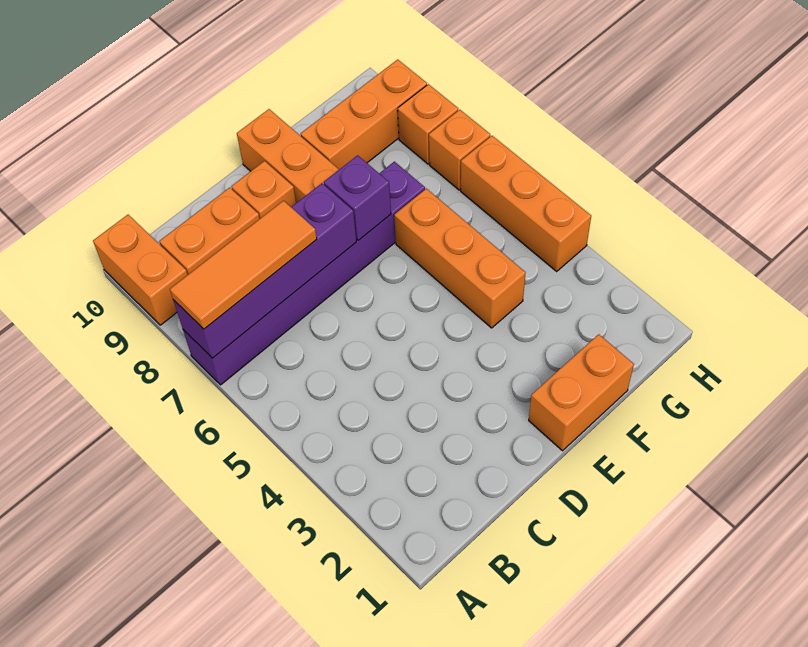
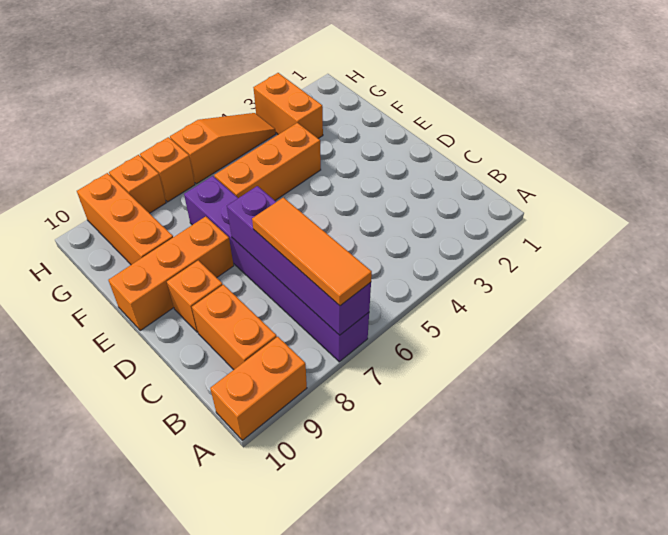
orange brick E1:F1 level 1 -> orange brick G3:H3 level 1
purple brick E7 level 2 -> none
orange brick H4:H6 level 1 -> orange slope H4:H6 level 1 top 6

